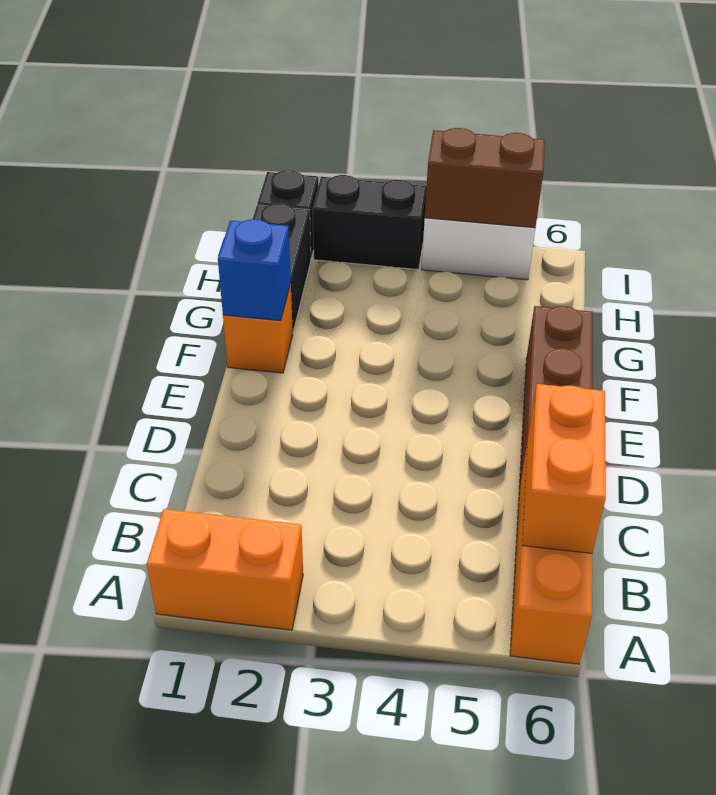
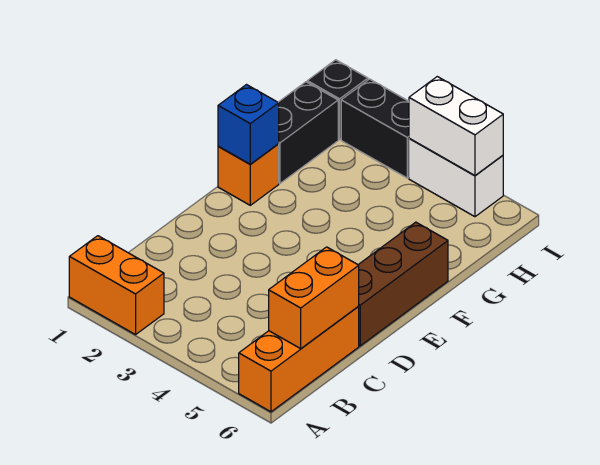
brown brick I4:I5 level 2 -> white brick I4:I5 level 2

